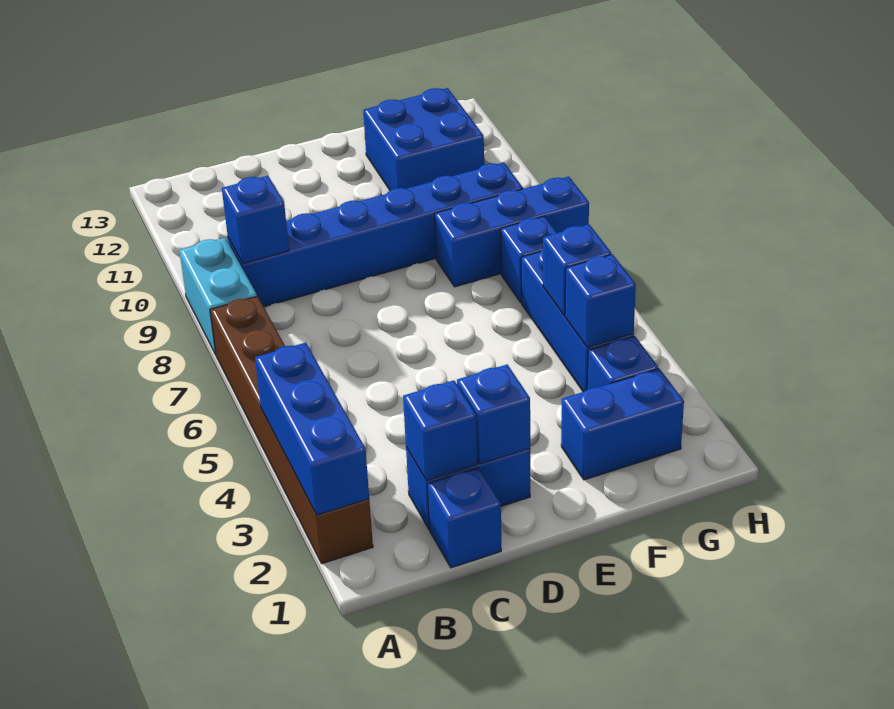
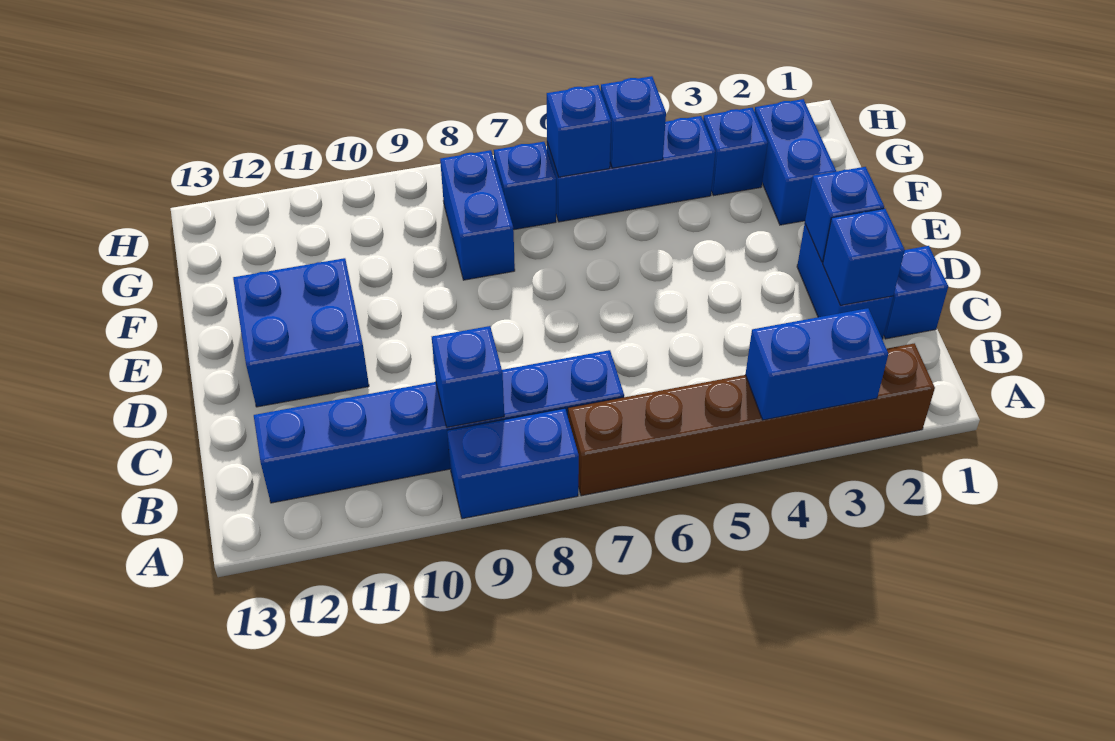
blue brick A2:A4 level 2 -> blue brick A3:A4 level 2
cyan brick A8:A9 level 1 -> blue brick A8:A9 level 1
blue brick B9:G9 level 1 -> blue brick B7:B12 level 1
blue brick F8:H8 level 1 -> blue brick F8:G8 level 1
blue brick F11:G12 level 1 -> blue brick D11:E12 level 1
blue brick G4 level 2 -> blue brick G6 level 2

